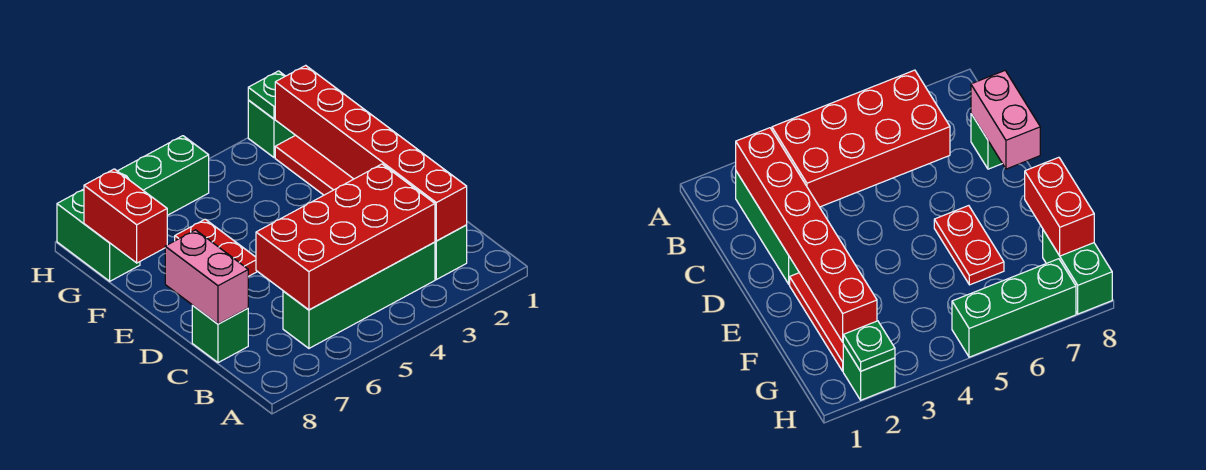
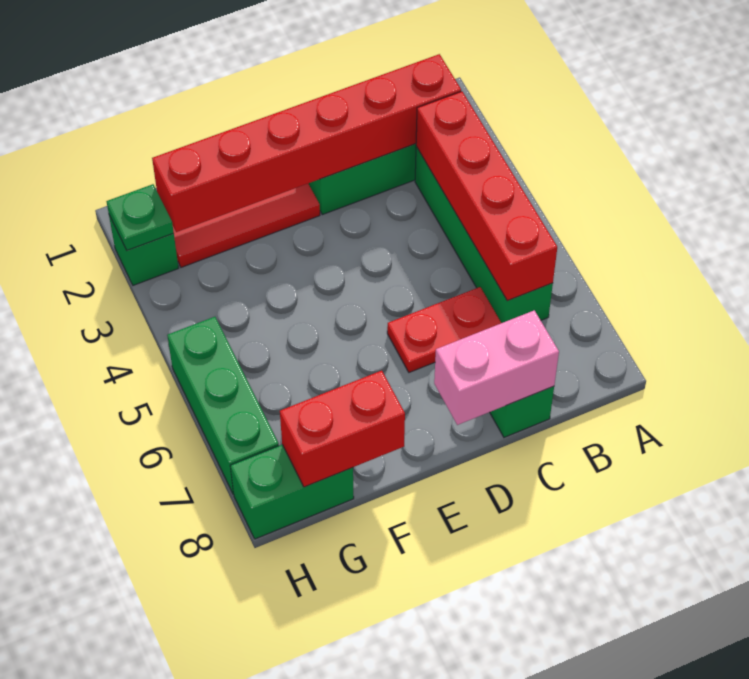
red brick B3:C6 level 2 -> red brick B3:B6 level 2
red plate E6:F6 level 1 -> red plate C6:D6 level 1

